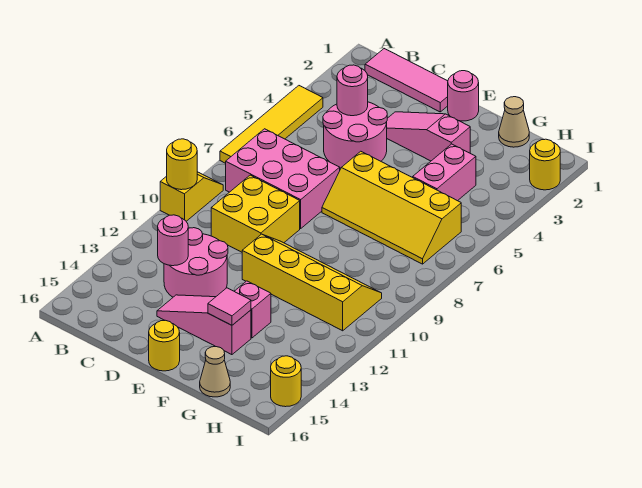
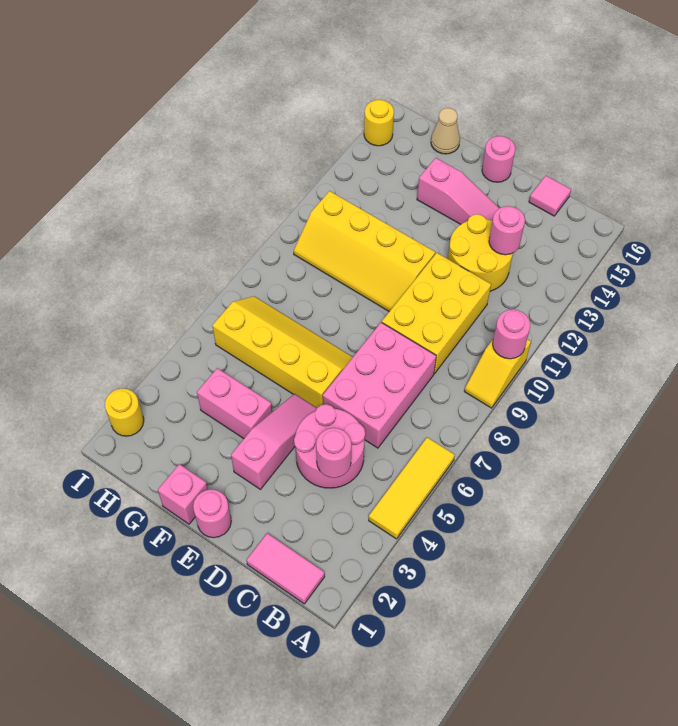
yellow tile A4:A7 level 1 -> yellow tile A4:A6 level 1
yellow round brick A10 level 2 -> pink round brick A10 level 2
pink tile B1:D1 level 1 -> pink tile B1:C1 level 1
pink brick B7:D8 level 1 -> pink brick C6:D8 level 1
yellow brick C9:D10 level 1 -> yellow brick C9:D11 level 1
pink round brick C12:D13 level 1 -> yellow round brick C12:D13 level 1
pink slope D3:F3 level 1 top F -> pink slope E3:E5 level 1 top 3
yellow round brick E16 level 1 -> pink round brick E16 level 1
pink brick F13 level 1 -> pink brick F1 level 1
pink tile F14 level 2 -> pink tile C16 level 1
tan cone G1 level 1 -> none
pink brick G4:G5 level 1 -> pink brick F4:G4 level 1

